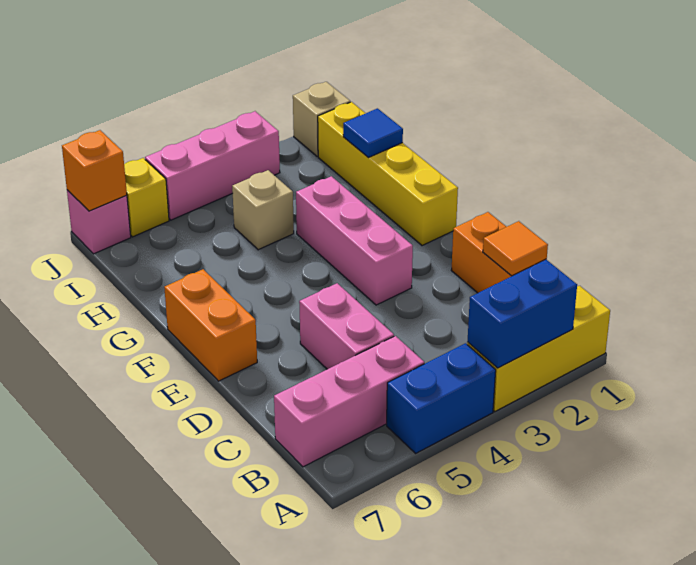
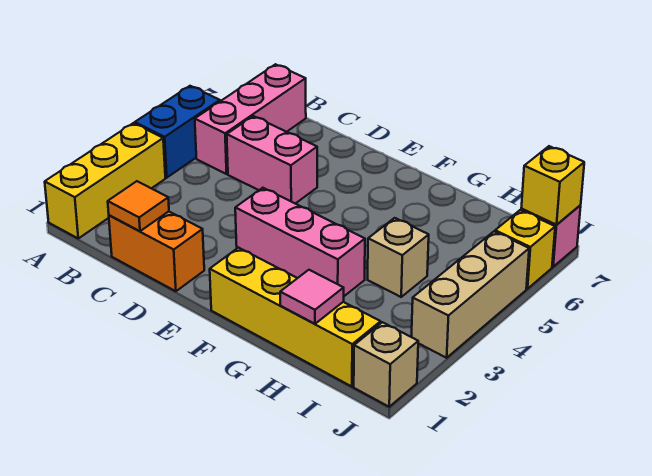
blue brick A2:A3 level 2 -> none
orange brick E7:F7 level 1 -> none
blue tile H1 level 2 -> pink tile H1 level 2
pink brick J3:J5 level 1 -> tan brick J3:J5 level 1
orange brick J7 level 2 -> yellow brick J7 level 2

